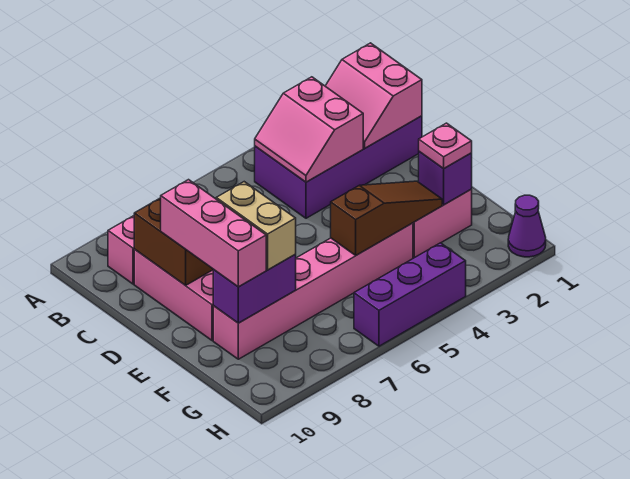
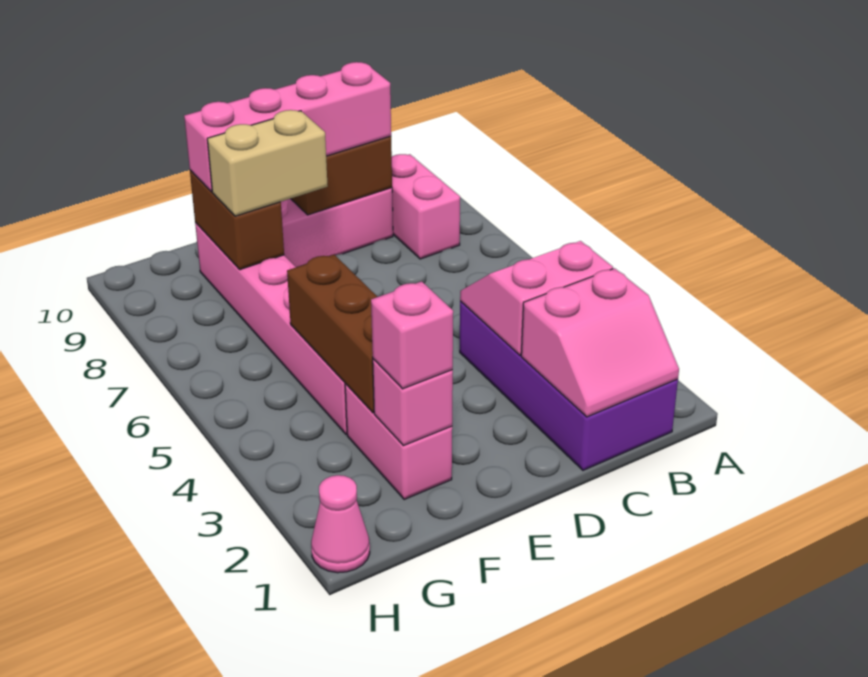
pink slope B1:C2 level 2 top 1 -> pink slope B1:C2 level 2 top 2
pink brick D9:F9 level 3 -> pink brick C9:F9 level 3
purple brick F2 level 2 -> pink brick F2 level 2
pink plate F2 level 3 -> pink brick F2 level 3
brown slope F3:F5 level 2 top 5 -> brown brick F3:F5 level 2
purple brick F8:F9 level 2 -> brown brick F8:F9 level 2
purple cone H1 level 1 -> pink cone H1 level 1
purple brick H4:H6 level 1 -> none

